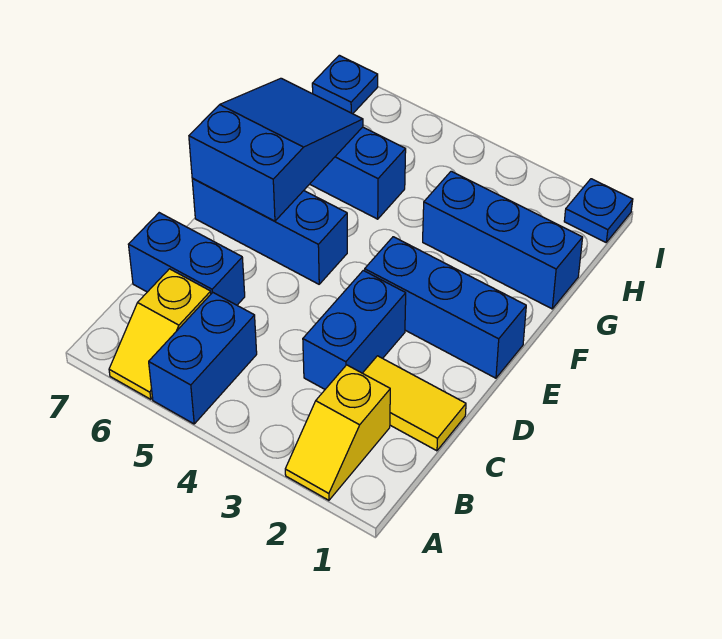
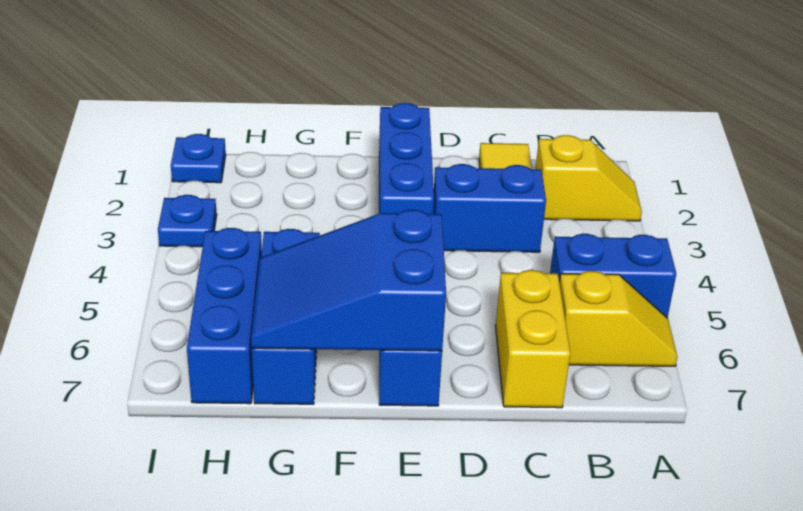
blue brick C6:C7 level 1 -> yellow brick C6:C7 level 1
blue brick G1:G3 level 1 -> blue brick H5:H7 level 1
blue plate I7 level 1 -> blue plate I3 level 1

